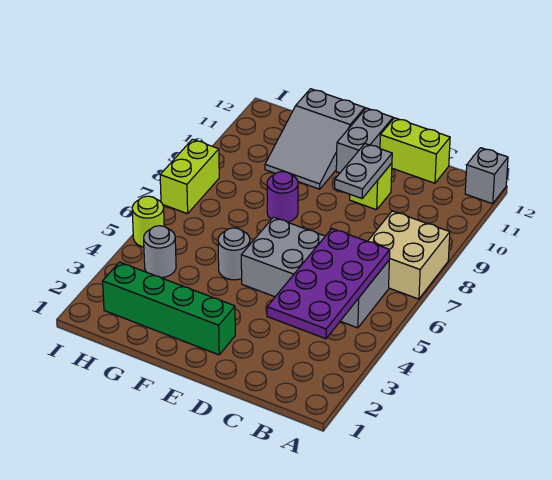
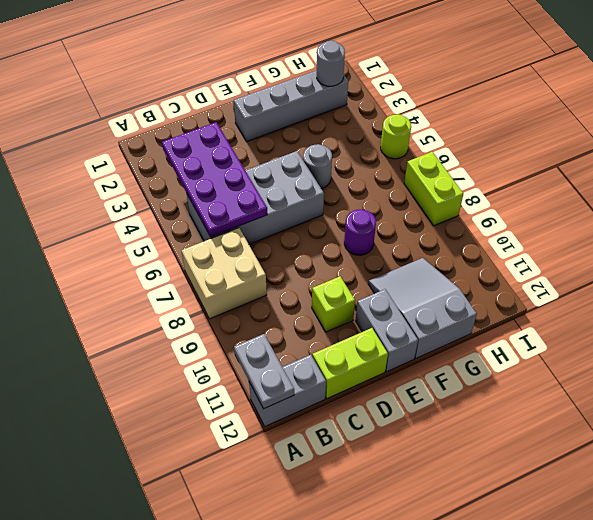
grey brick A12 level 1 -> grey brick A12:B12 level 1
grey plate D9:D10 level 2 -> grey plate A11:A12 level 2
green brick E2:H2 level 1 -> grey brick E2:H2 level 1
grey round brick H4 level 1 -> grey round brick H2 level 2

